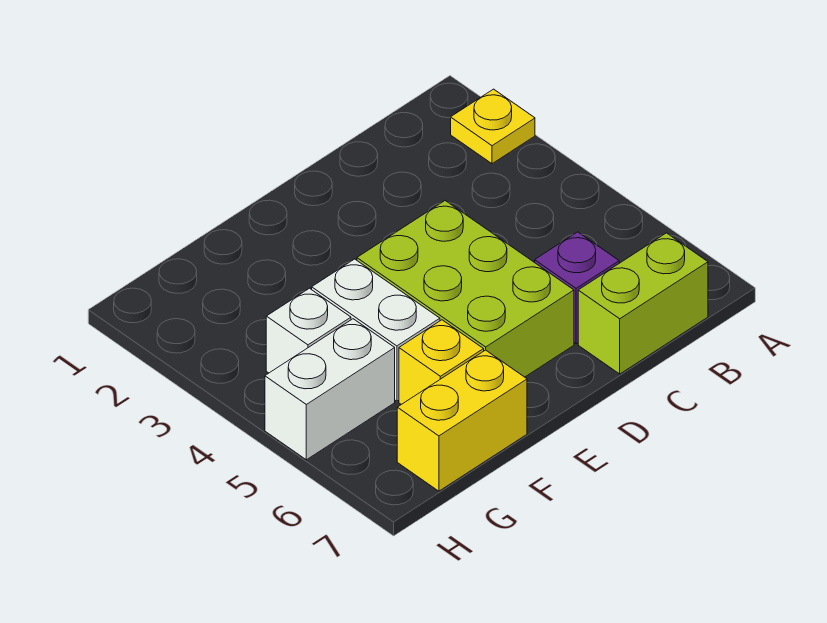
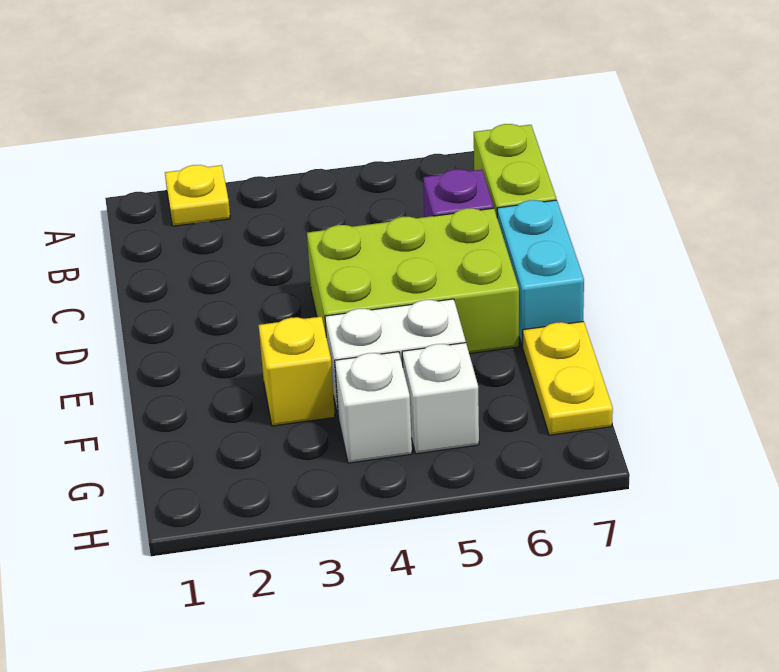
none -> cyan brick D7:E7 level 1
yellow brick F6 level 1 -> yellow brick F3 level 1
yellow brick F7:G7 level 1 -> yellow plate F7:G7 level 1
white brick G5:H5 level 1 -> white brick G5 level 1

